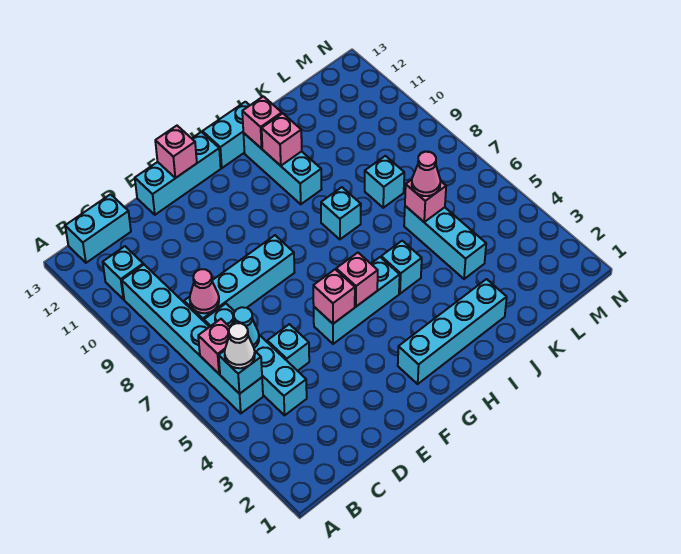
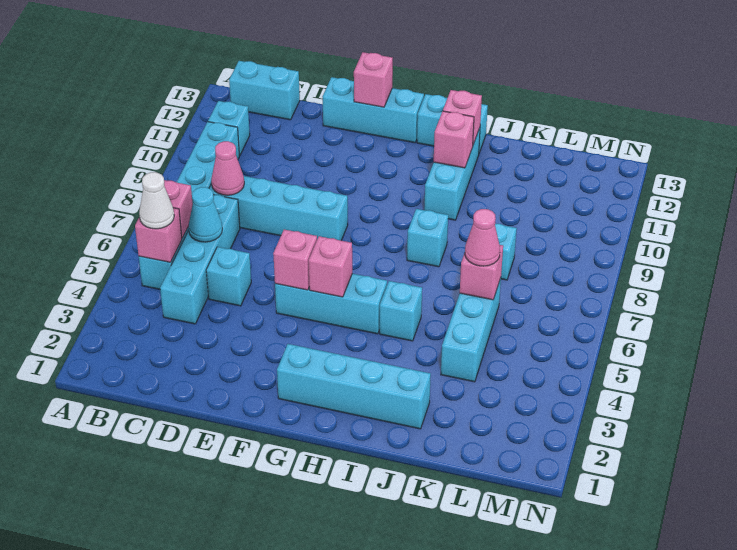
cyan brick B5 level 2 -> pink brick B5 level 2

